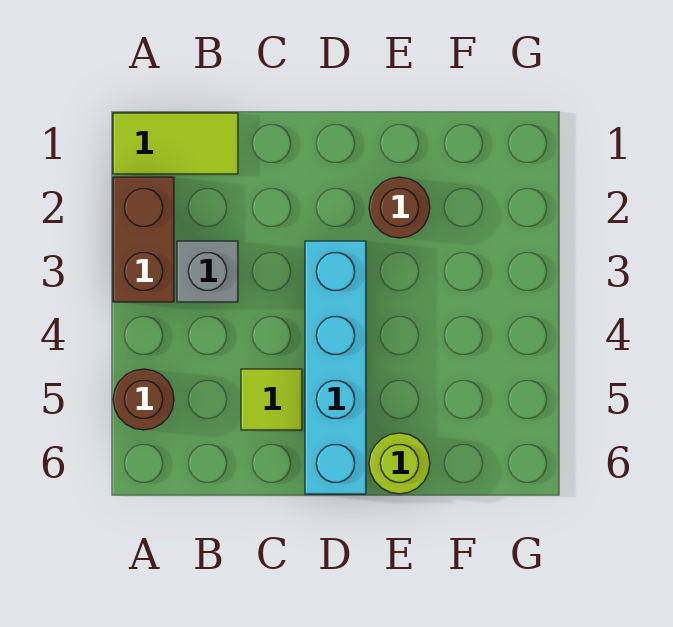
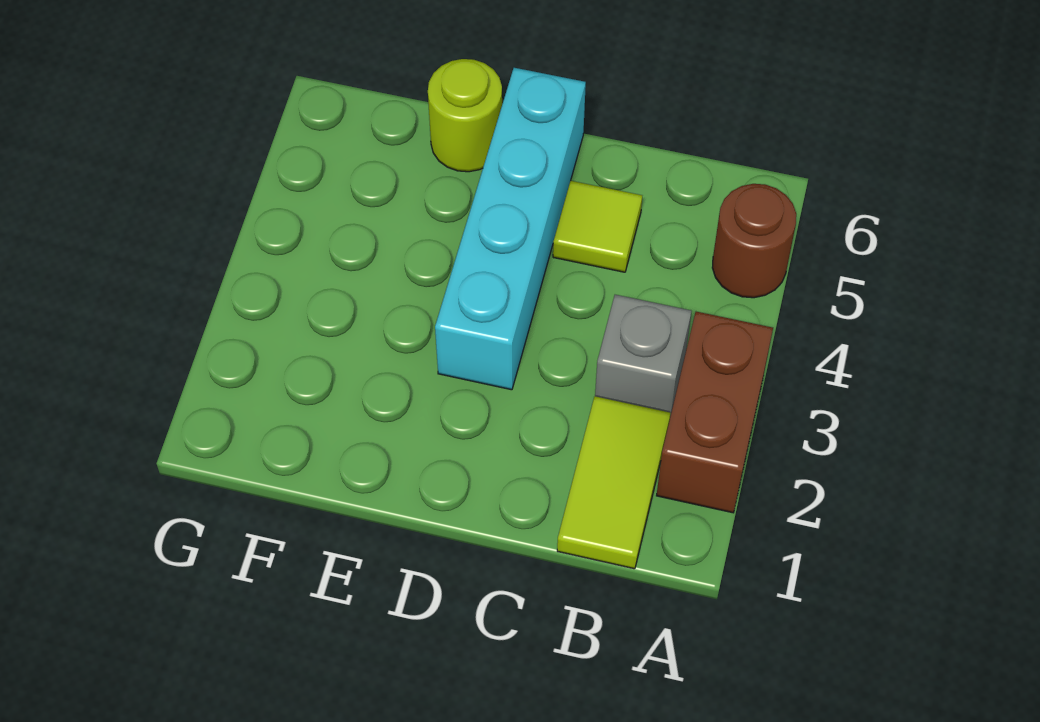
lime tile A1:B1 level 1 -> lime tile B1:B2 level 1
brown round brick E2 level 1 -> none

